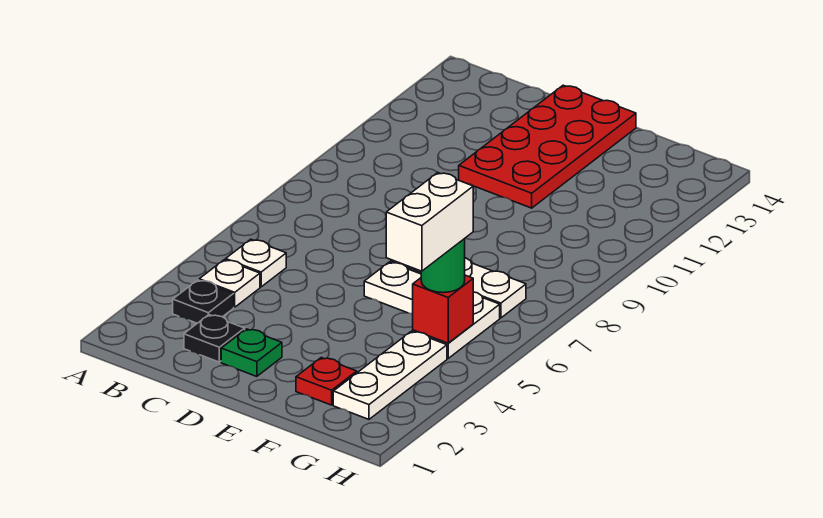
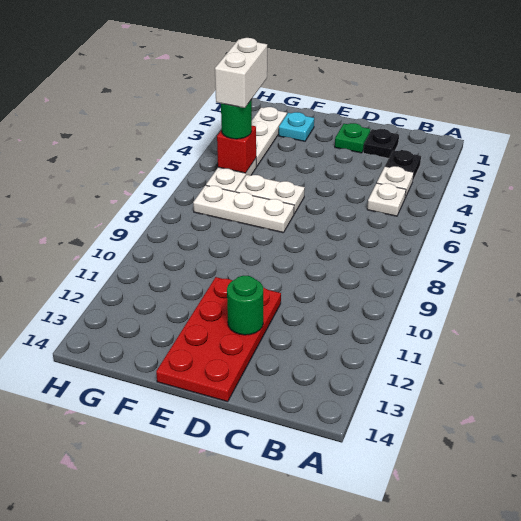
none -> green round brick D12 level 2
red plate F2 level 1 -> cyan plate F2 level 1

